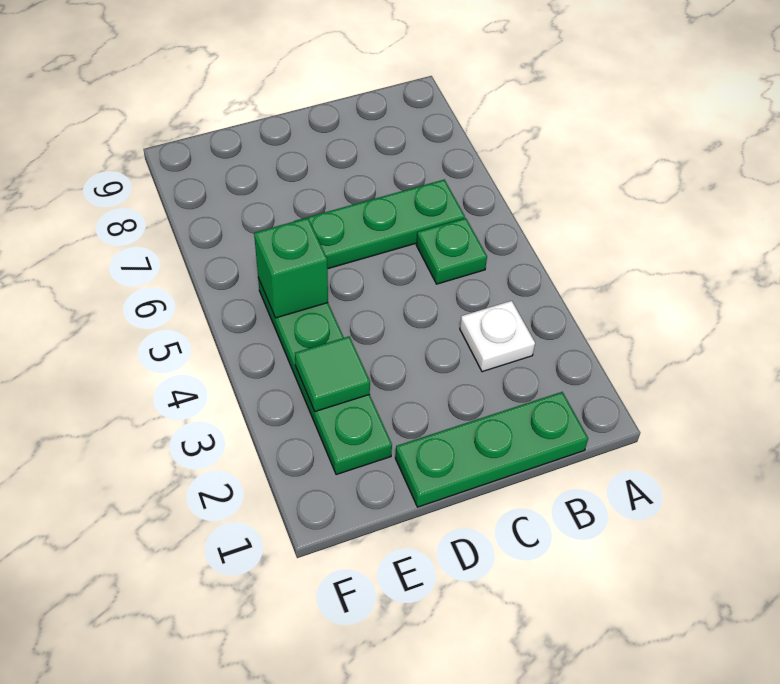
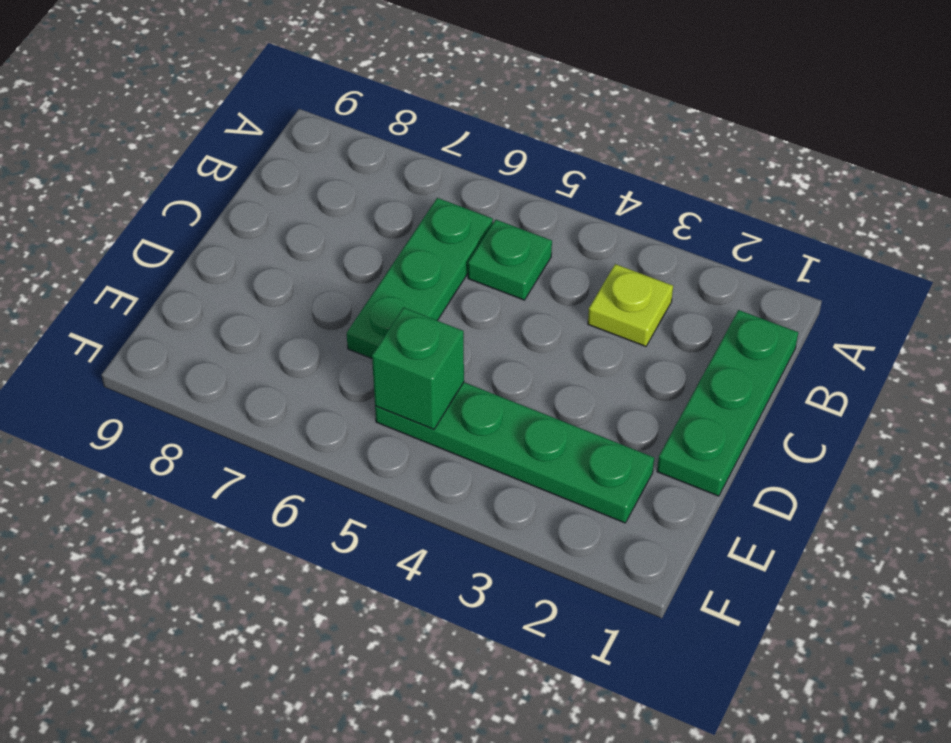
white plate B3 level 1 -> lime plate B3 level 1
green tile E3 level 2 -> none

